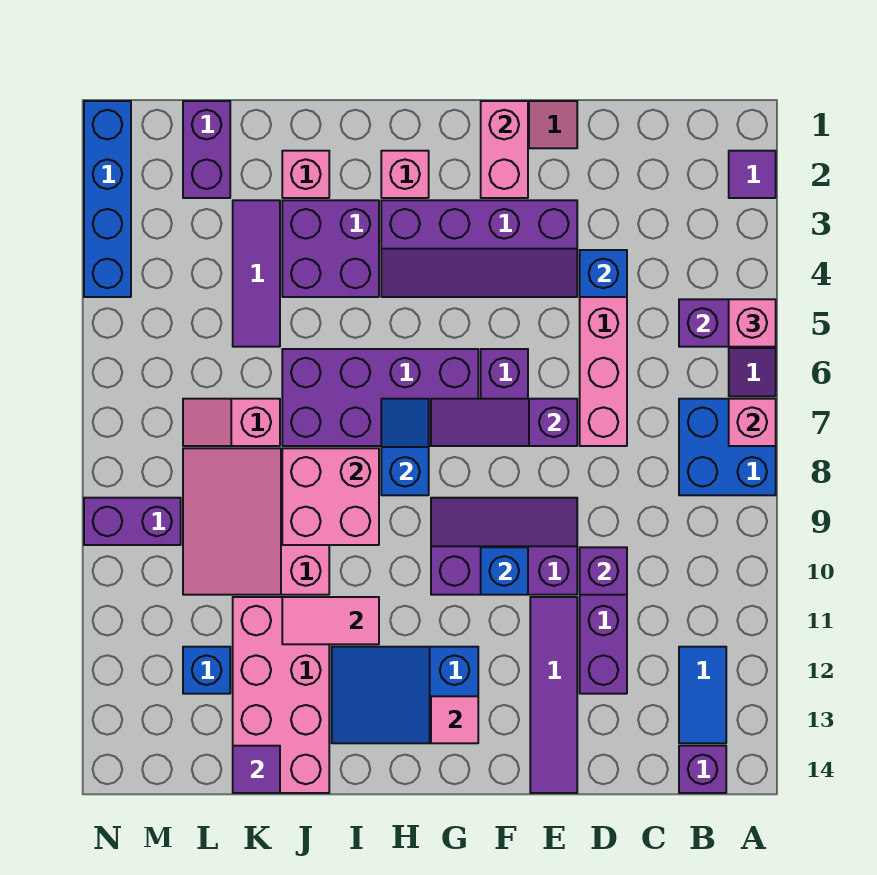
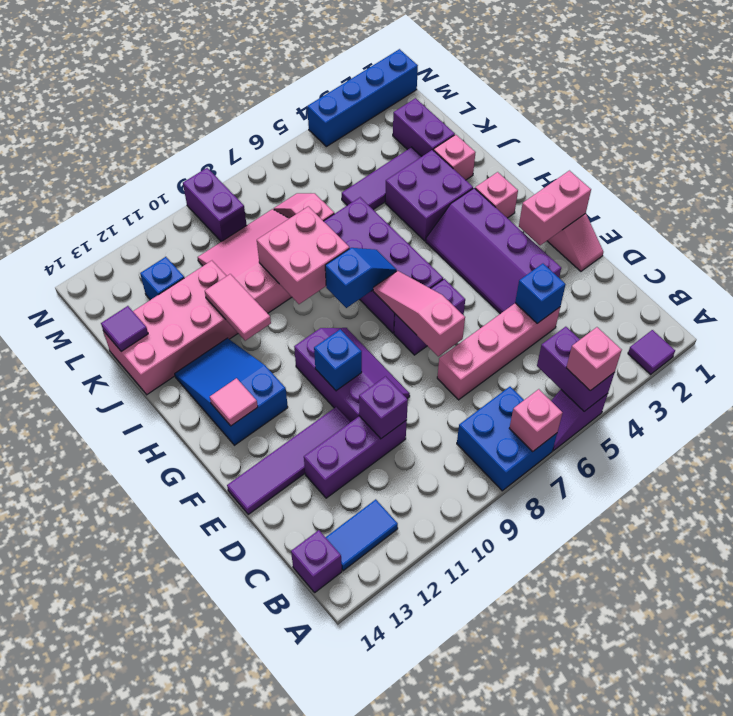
purple slope E7:G7 level 2 top E -> pink slope E7:G7 level 2 top E
purple brick L1:L2 level 1 -> purple brick K2:L2 level 1

